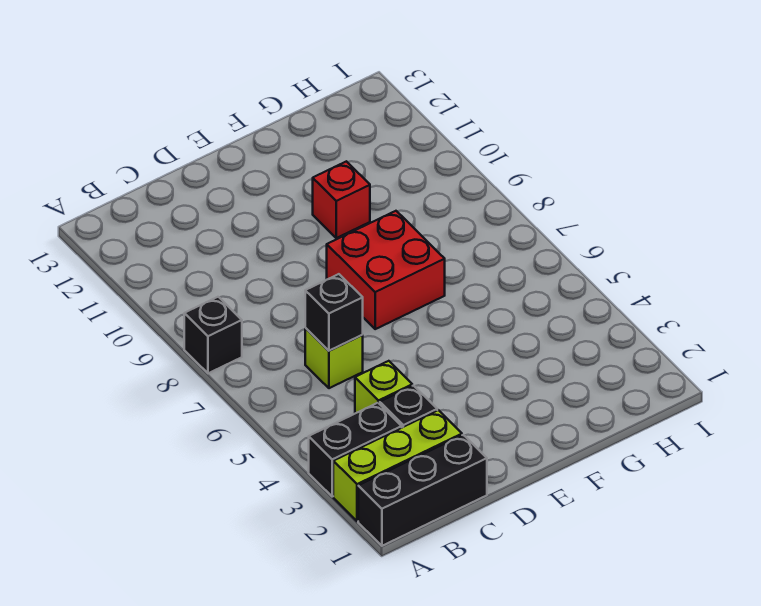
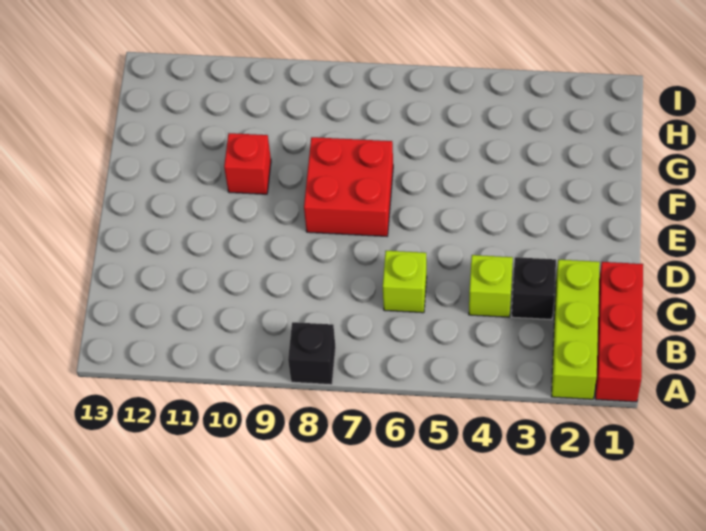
black brick A1:C1 level 1 -> red brick A1:C1 level 1
black brick A3:B3 level 1 -> none
black brick C6 level 2 -> none

